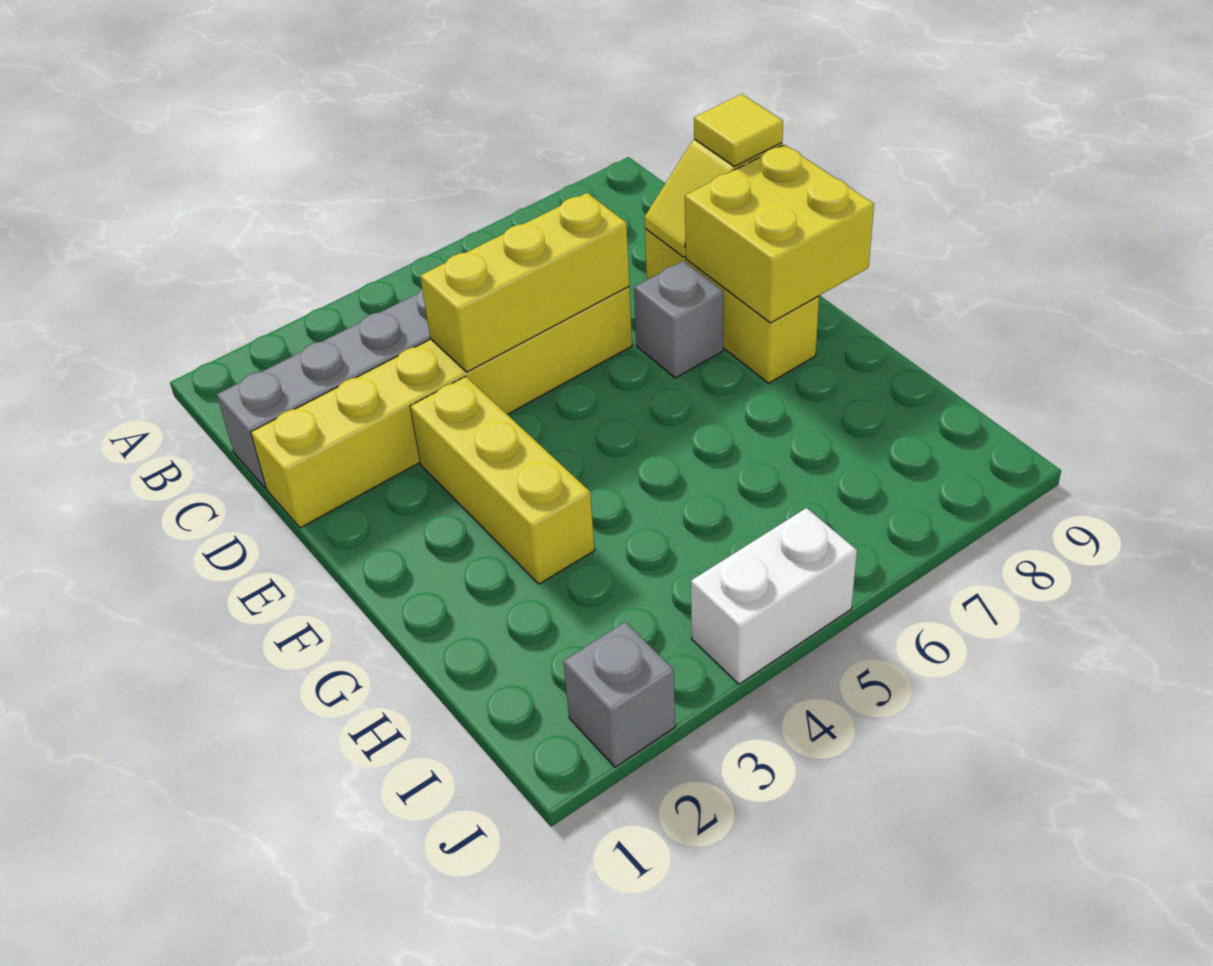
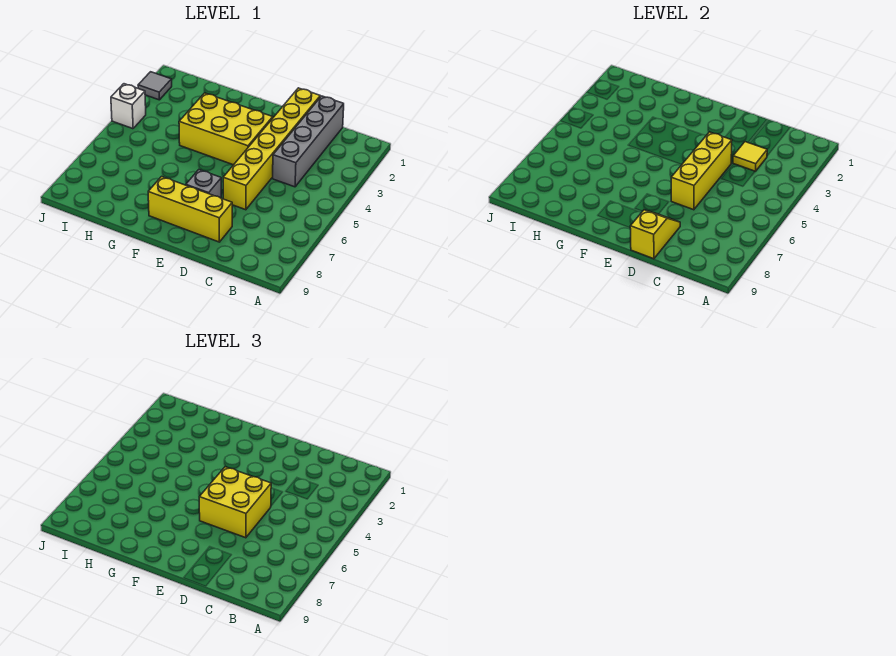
yellow tile D9 level 3 -> yellow tile C3 level 2
yellow brick E3:G3 level 1 -> yellow brick E3:G4 level 1
yellow brick E8:F9 level 2 -> yellow brick D5:E6 level 3
grey brick J2 level 1 -> grey tile J2 level 1
white brick J4:J5 level 1 -> white brick J4 level 1

